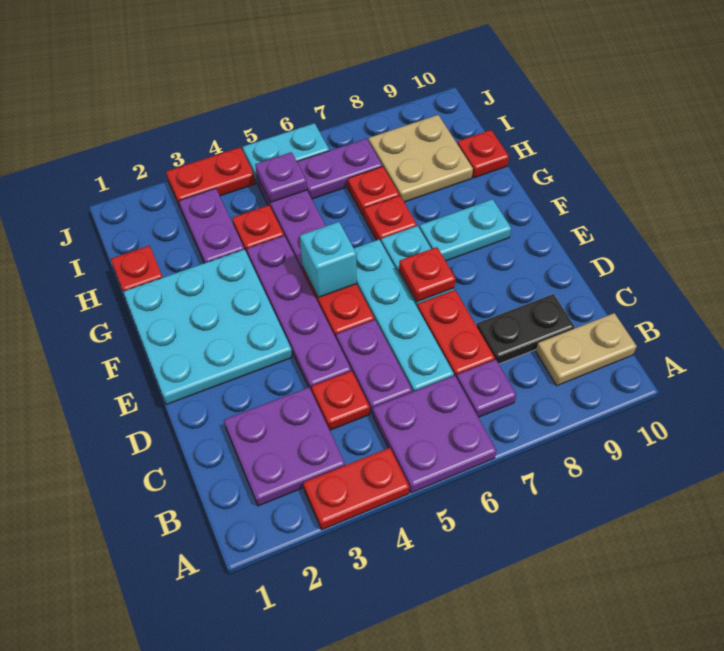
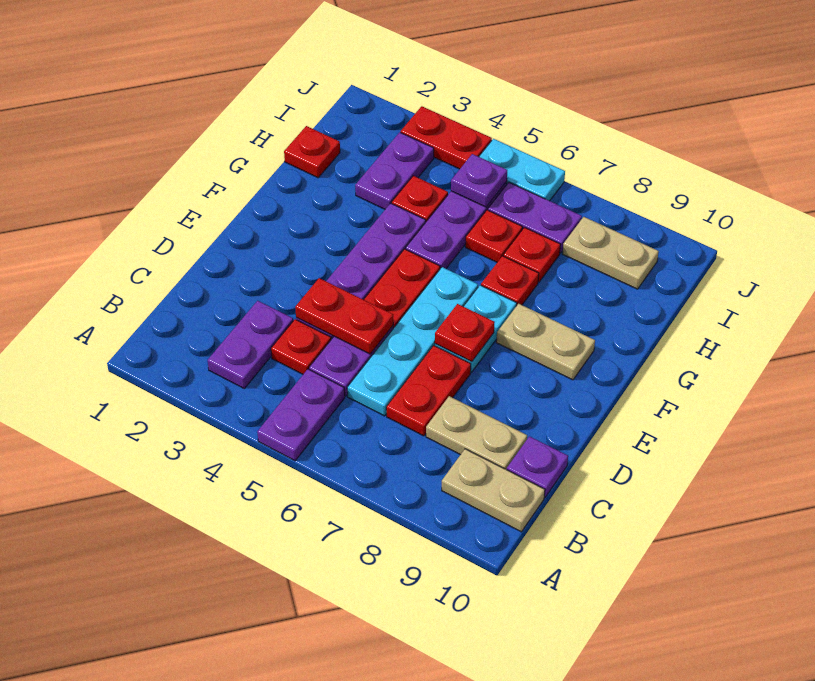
red plate A3:A4 level 1 -> red plate D4:D5 level 2
purple plate A5:B6 level 1 -> purple plate A5:B5 level 1
purple plate B2:C3 level 1 -> purple plate B3:C3 level 1
purple plate B7 level 1 -> purple plate C10 level 1
black plate C8:C9 level 1 -> tan plate C8:C9 level 1
cyan plate E1:G3 level 1 -> none
cyan brick F5 level 2 -> none
cyan plate F8:F9 level 1 -> tan plate F8:F9 level 1
tan plate H8:I9 level 1 -> tan plate I8:I9 level 1
red plate H10 level 1 -> red plate H6 level 1

